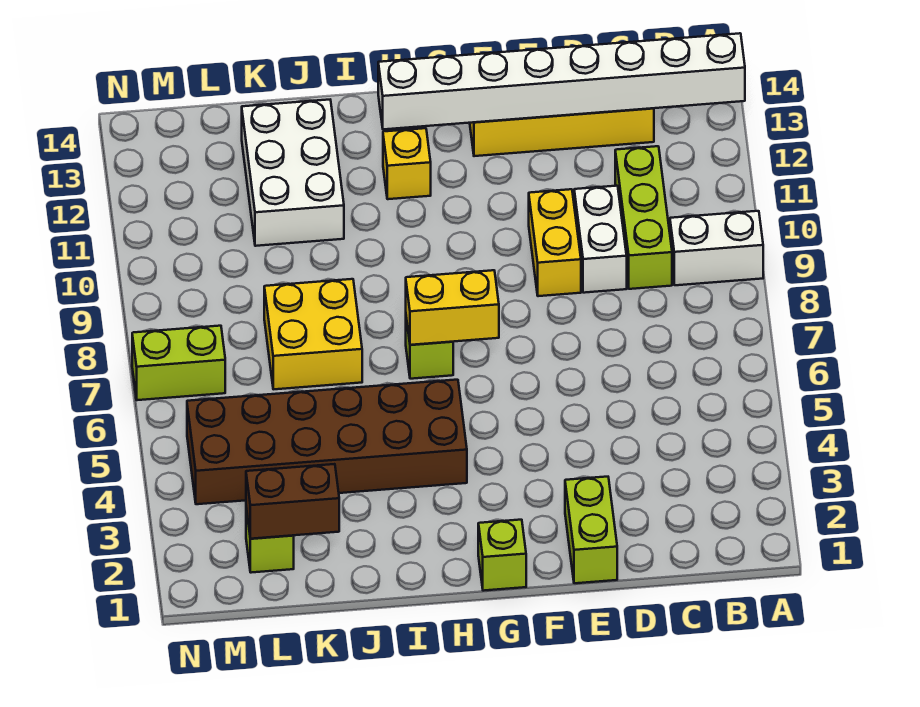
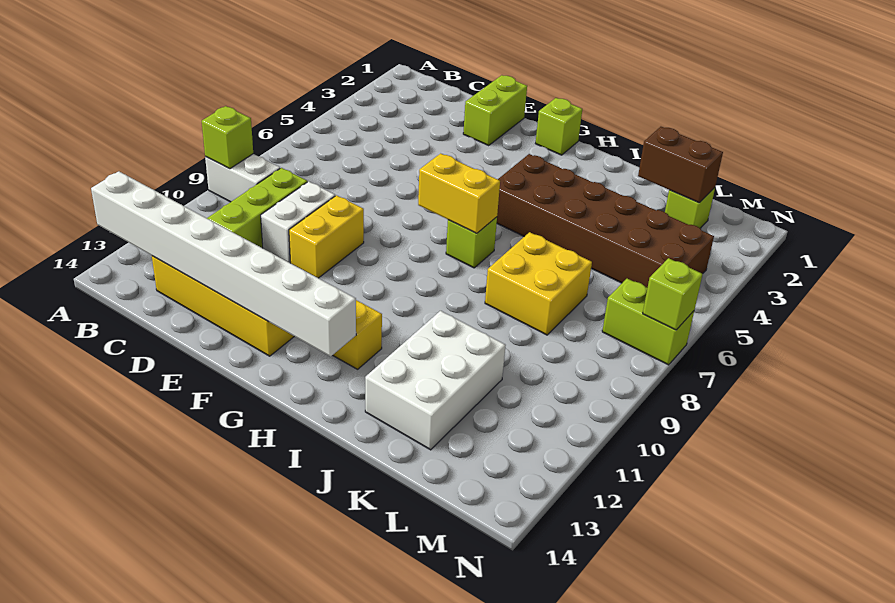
none -> lime brick A9 level 2
none -> lime brick N7 level 2

